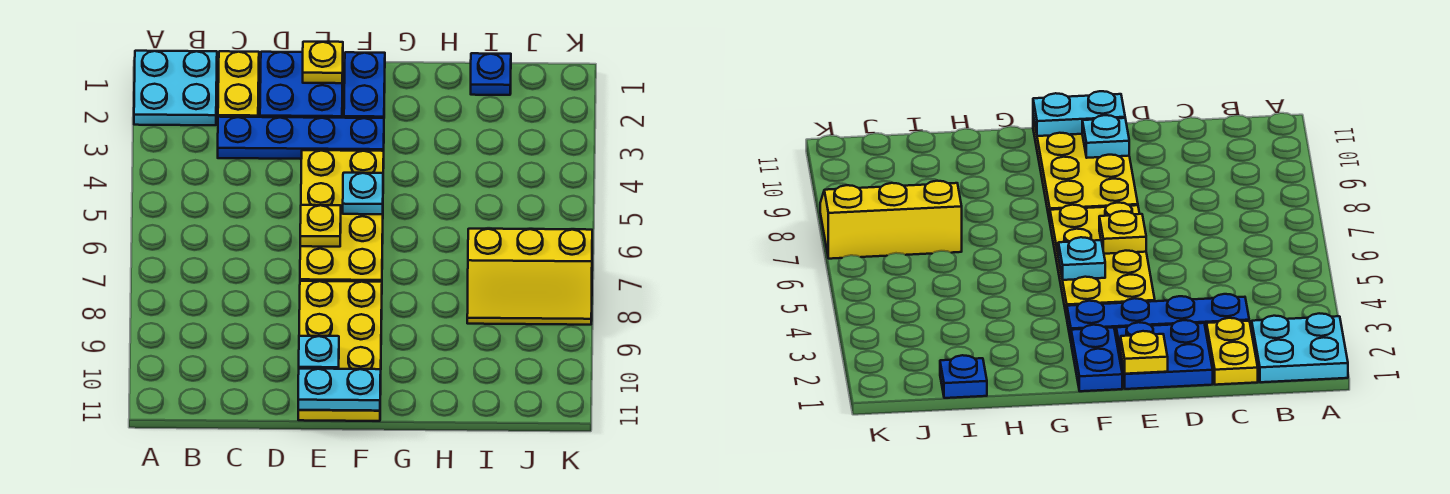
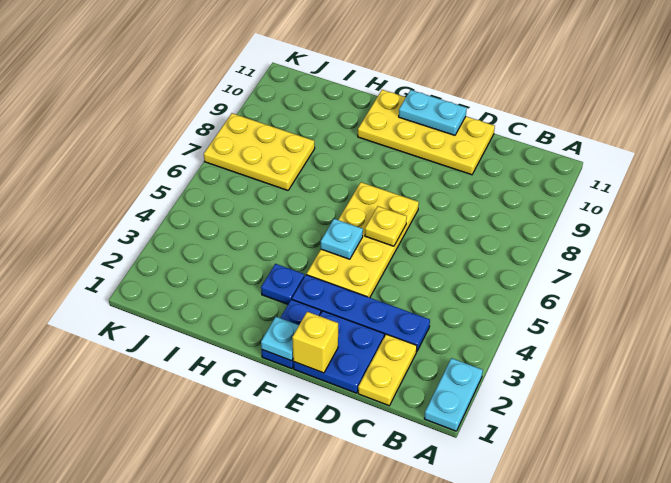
cyan plate A1:B2 level 1 -> cyan plate A1:A2 level 1
yellow plate E1 level 2 -> yellow brick E1 level 2
yellow plate E8:F11 level 1 -> yellow plate D10:G11 level 1
cyan plate E10 level 2 -> cyan plate F1 level 2
blue plate I1 level 1 -> blue plate G3 level 1
yellow slope I7:K8 level 1 top 7 -> yellow plate I7:K8 level 1

